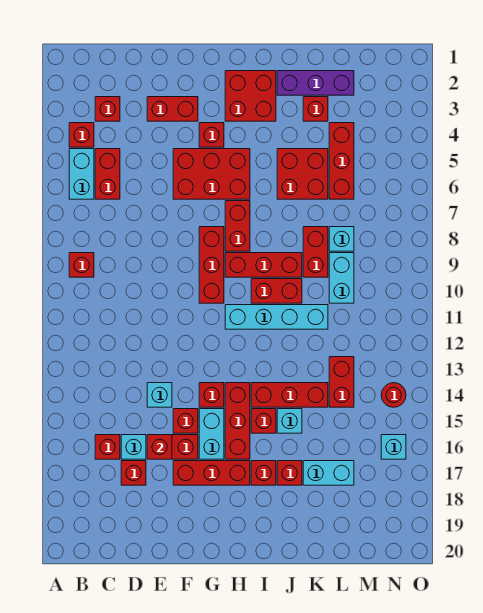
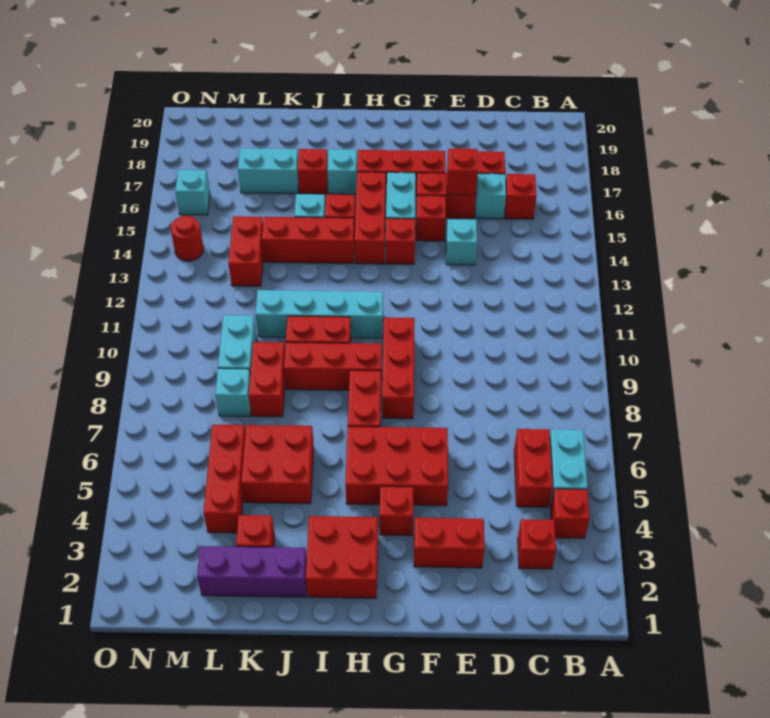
red brick B9 level 1 -> none
red brick I17 level 1 -> cyan brick I17 level 1

